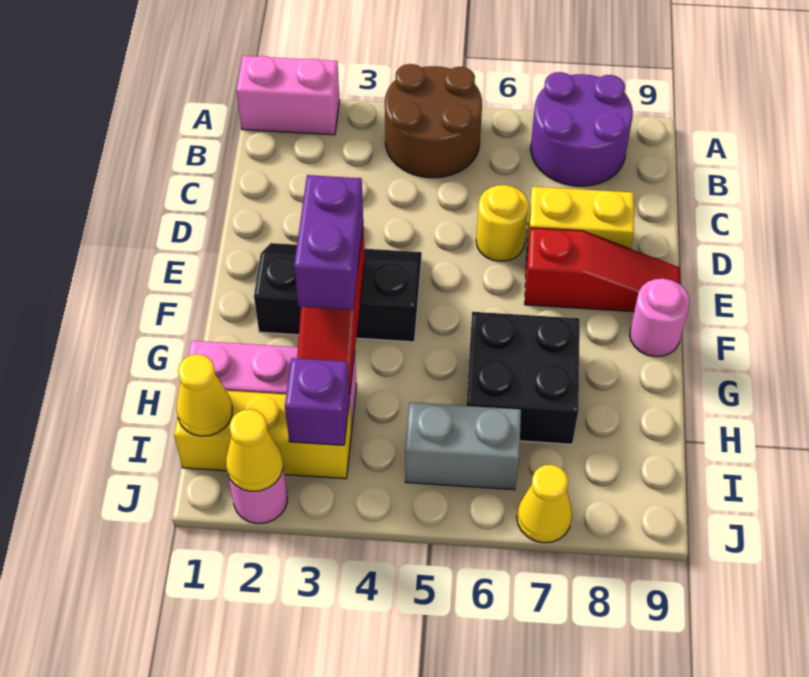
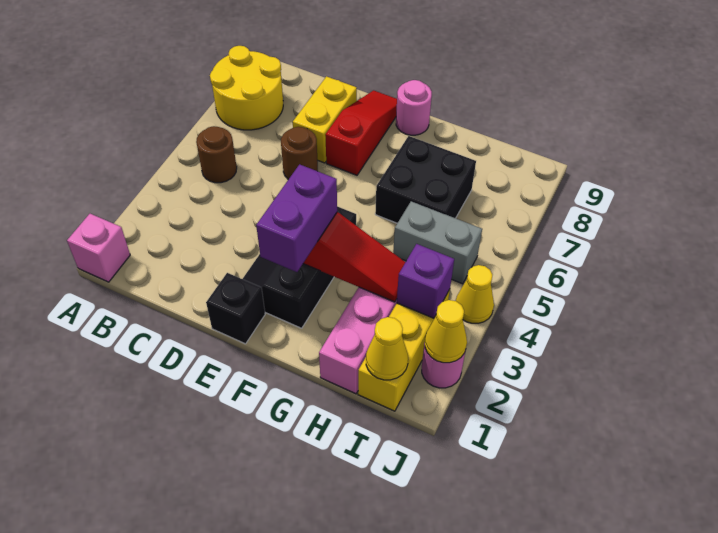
pink brick A1:A2 level 1 -> pink brick A1 level 1
brown round brick A4:B5 level 1 -> brown round brick B5 level 1
purple round brick A7:B8 level 1 -> yellow round brick A7:B8 level 1
yellow round brick D6 level 1 -> brown round brick D6 level 1
none -> black brick E1 level 1
purple brick F3:G3 level 3 -> purple brick F2:F3 level 3
grey brick I5:I6 level 1 -> grey brick H5:I5 level 1
yellow cone J7 level 1 -> yellow cone J4 level 1

